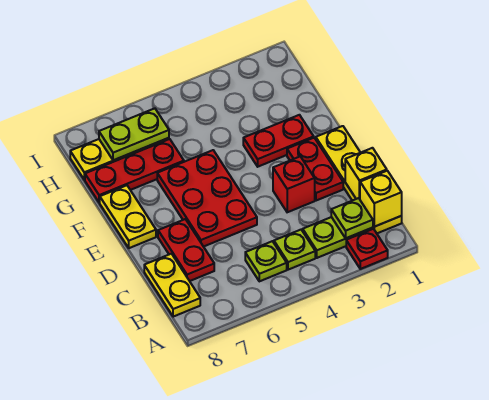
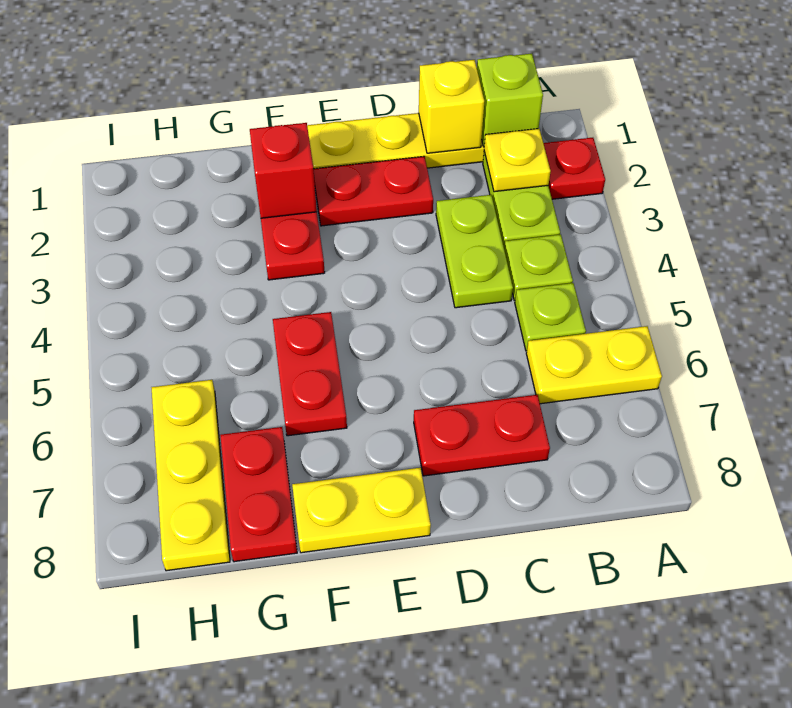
yellow brick B1 level 2 -> lime brick B1 level 2
lime plate B2 level 2 -> yellow plate B2 level 2
yellow plate B8:C8 level 1 -> yellow plate A6:B6 level 1
red brick D3 level 1 -> red brick F2 level 2
red plate D5:F6 level 1 -> red plate F5:F6 level 1
red plate G6:G8 level 1 -> red plate G7:G8 level 1
lime plate H6:H7 level 2 -> lime plate C3:C4 level 1

